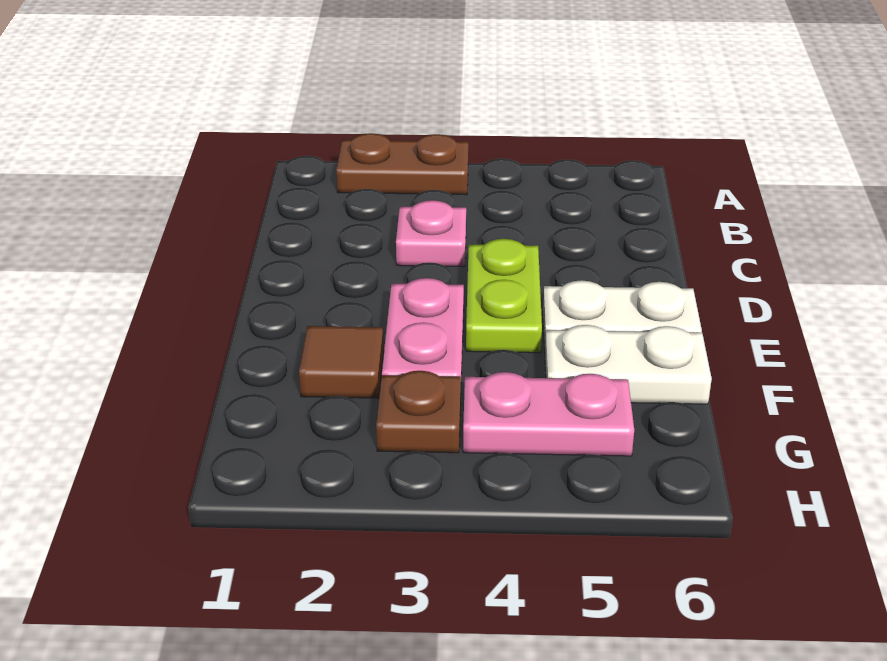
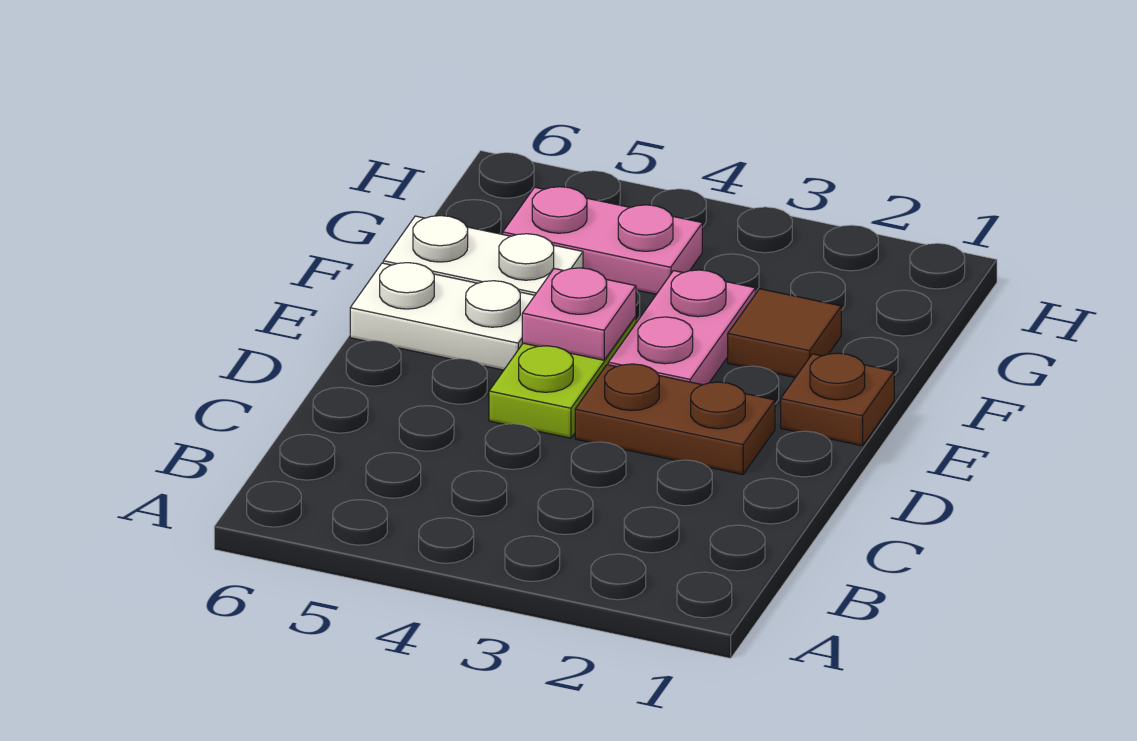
brown plate A2:A3 level 1 -> brown plate D2:D3 level 1
pink plate C3 level 1 -> pink plate E4 level 2
brown plate G3 level 1 -> brown plate E1 level 1

